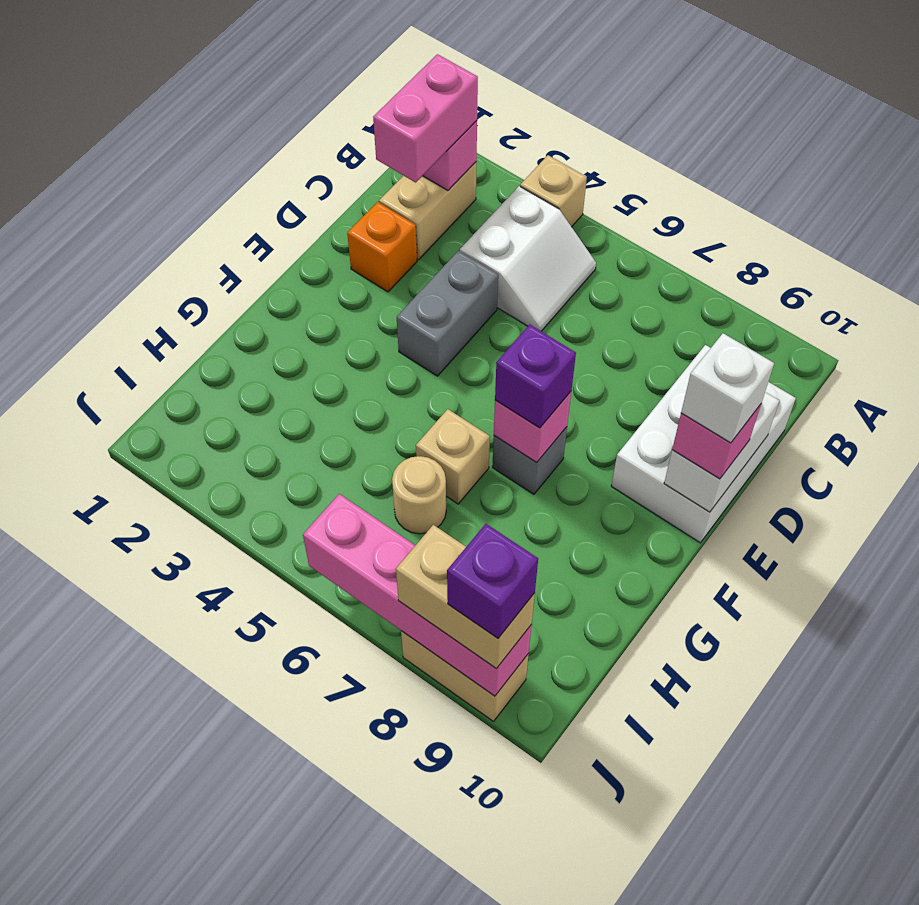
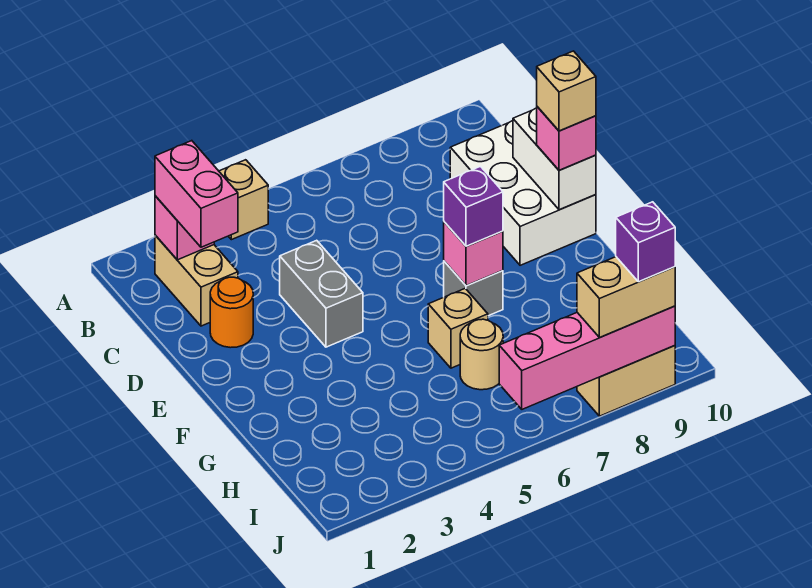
white slope B4:C5 level 1 top 4 -> none
orange brick D2 level 1 -> orange round brick D2 level 1
white brick E10 level 4 -> tan brick E10 level 4

